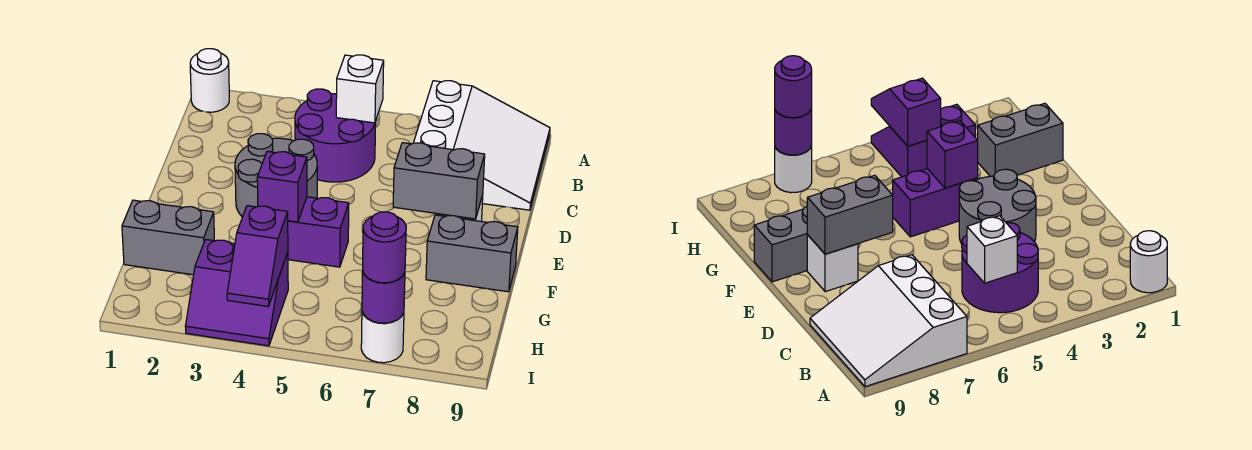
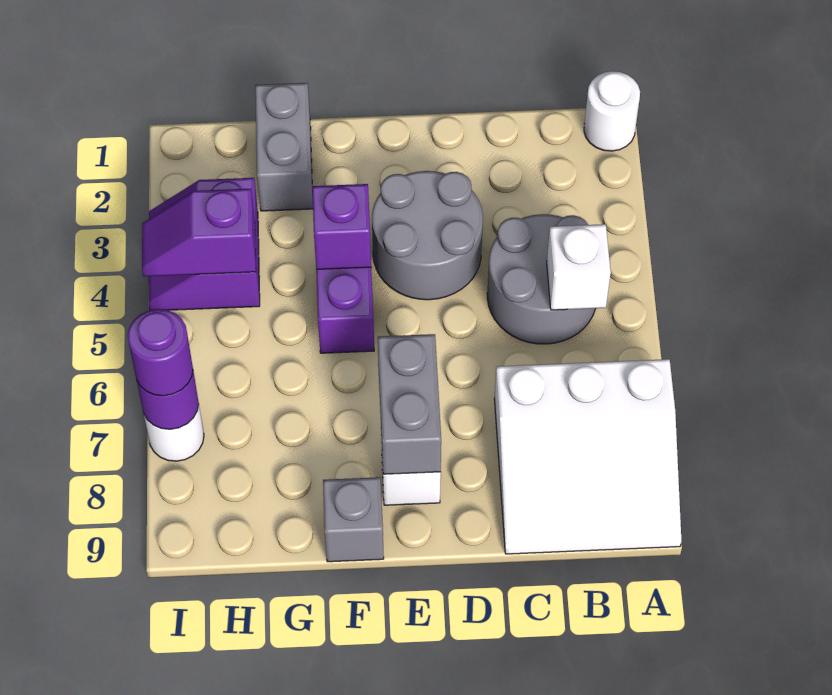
purple round brick B4:C5 level 1 -> grey round brick B4:C5 level 1
grey brick F8:F9 level 1 -> grey brick F9 level 1

